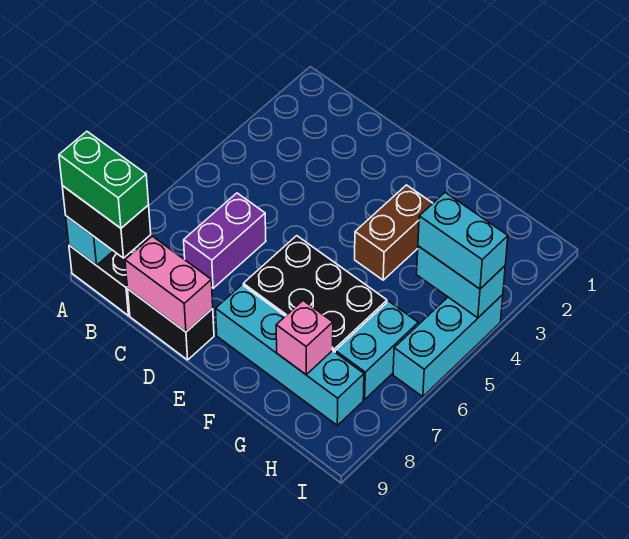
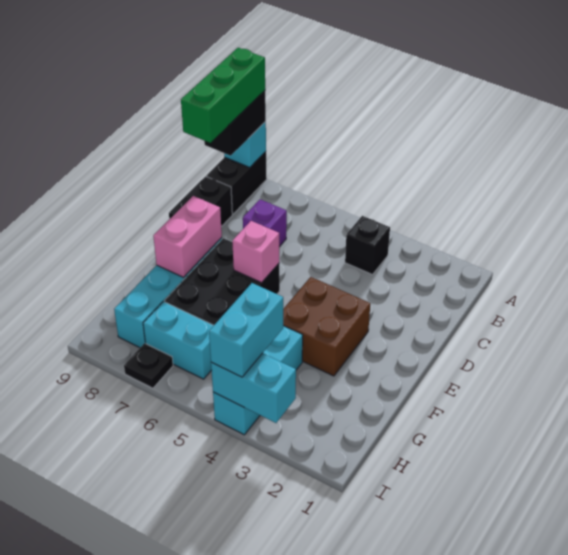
green brick A9:B9 level 4 -> green brick A9:C9 level 4
none -> black brick B4 level 1
purple brick C6:C7 level 1 -> purple brick C7 level 1
pink brick C9:D9 level 2 -> pink brick E8:F8 level 2
brown brick F3:F4 level 1 -> brown brick E3:F4 level 1
pink brick G8 level 2 -> pink brick E6 level 2
cyan brick H4:I4 level 2 -> cyan brick I3:I4 level 2
cyan brick I4:I6 level 1 -> cyan brick G4:I4 level 1
none -> black plate I7 level 1

